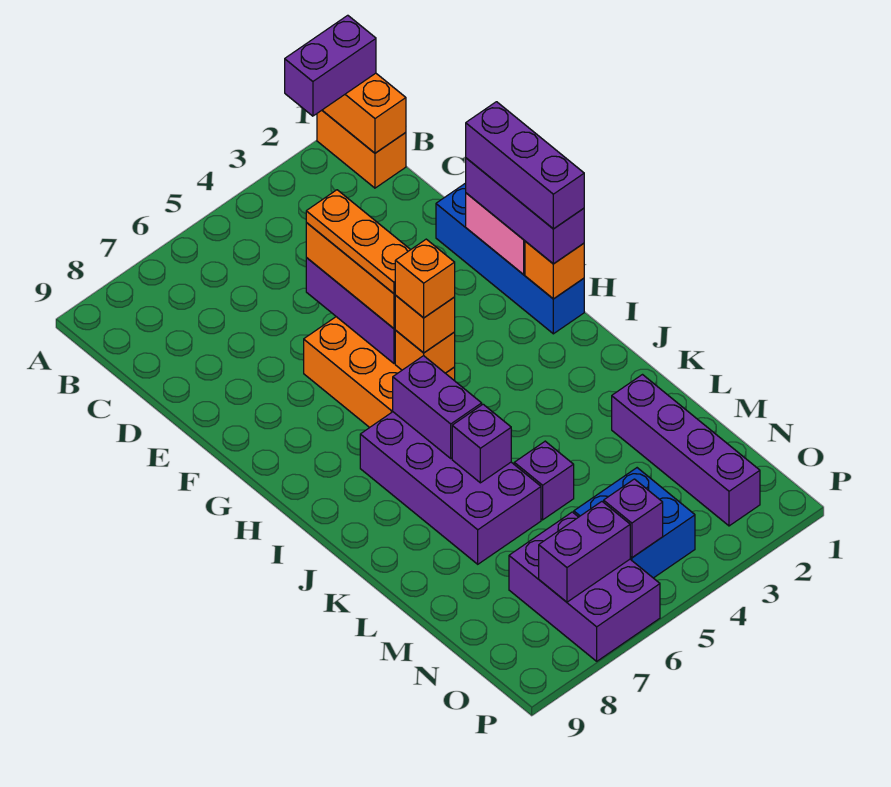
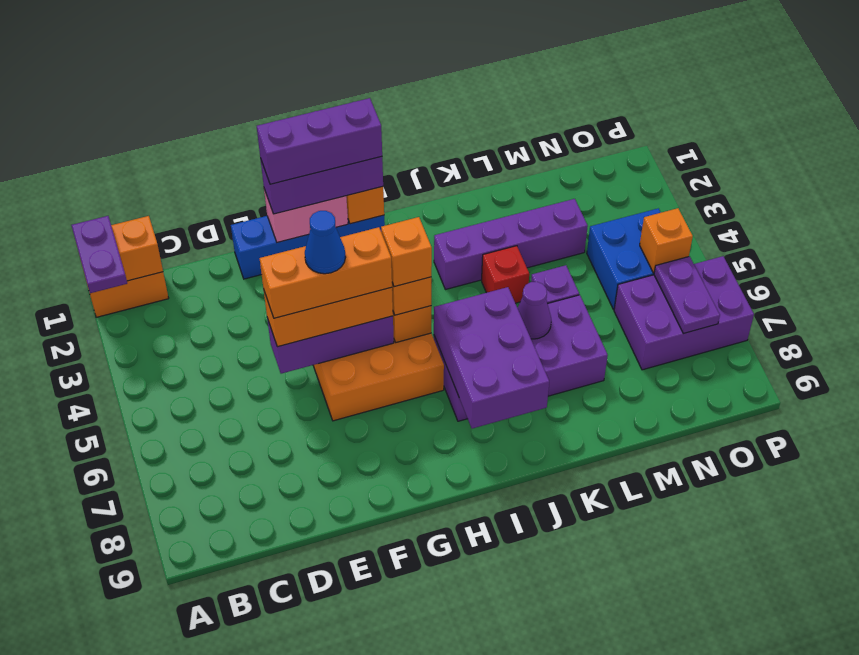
purple brick A1:A2 level 3 -> purple plate A1:A2 level 3
orange plate E5:G5 level 4 -> orange brick E5:G5 level 4
none -> blue cone F5 level 5
purple brick I6:J6 level 2 -> purple brick I6:J8 level 2
none -> red brick K4 level 1
purple brick K6 level 2 -> purple cone K6 level 2
purple brick L2:O2 level 1 -> purple brick J3:M3 level 1
purple brick O5 level 2 -> orange brick O5 level 2
purple brick O6:O7 level 2 -> purple plate O6:O7 level 2

